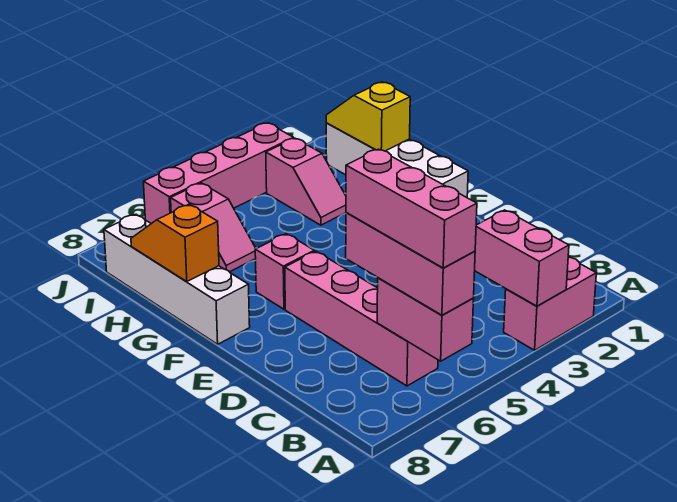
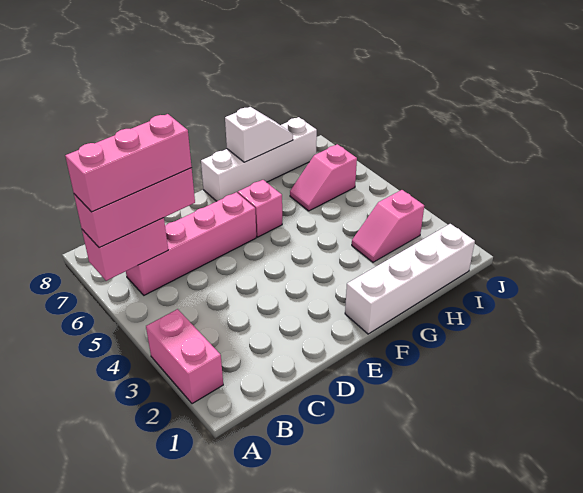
pink brick A3:B3 level 2 -> none
orange slope G8:H8 level 2 top G -> white slope G8:H8 level 2 top G
yellow slope H1:I1 level 2 top H -> none
pink brick J3:J6 level 1 -> none

